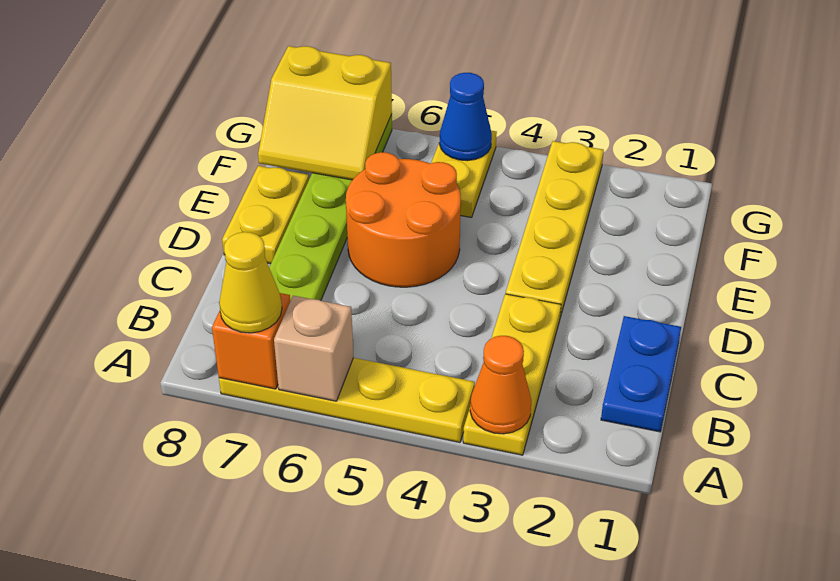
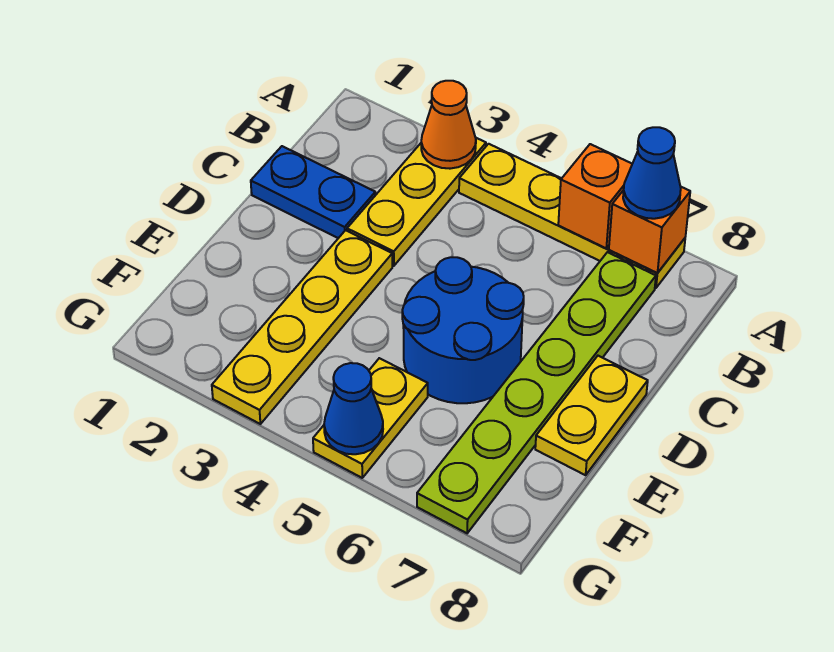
tan brick A6 level 2 -> orange brick A6 level 2
yellow cone A7 level 3 -> blue cone A7 level 3
blue plate B1:C1 level 1 -> blue plate C1:C2 level 1
orange round brick D5:E6 level 1 -> blue round brick D5:E6 level 1
yellow slope F7:G8 level 2 top G -> none

